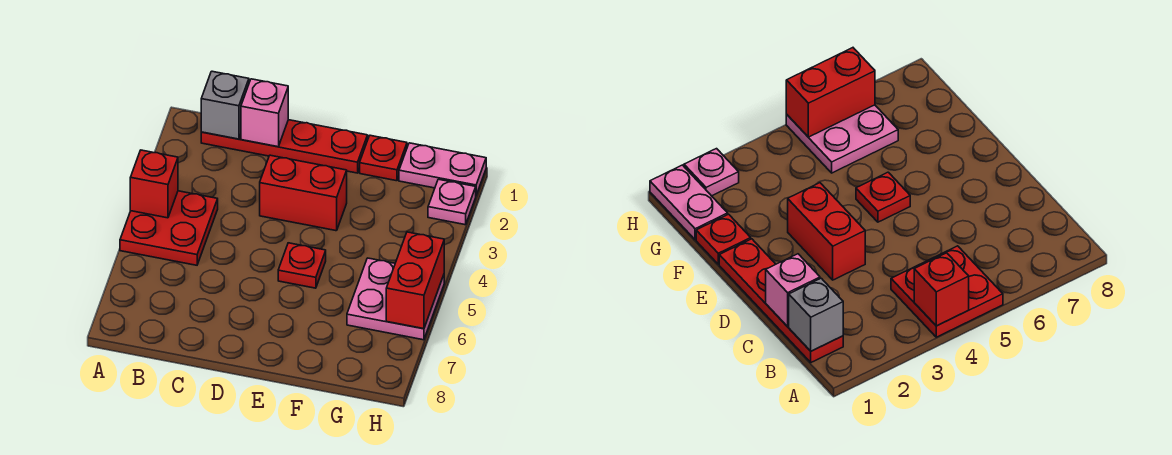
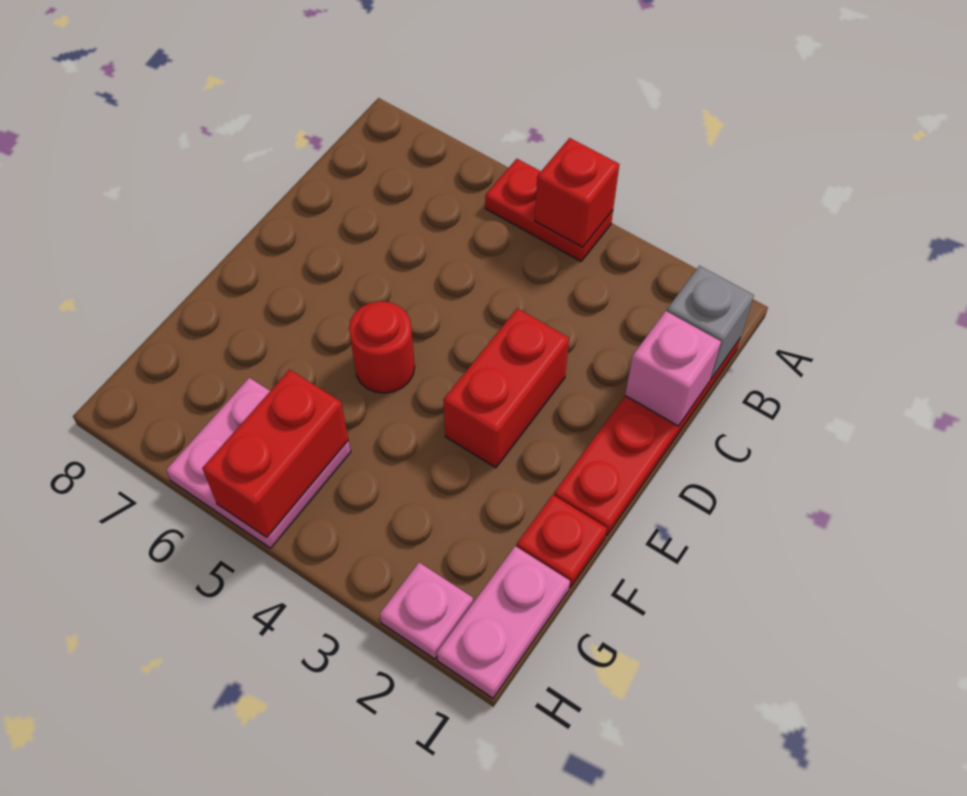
red plate A4:B5 level 1 -> red plate A4:A5 level 1
red plate E5 level 1 -> red round brick E5 level 1
red brick H5:H6 level 2 -> red brick G5:H5 level 2

